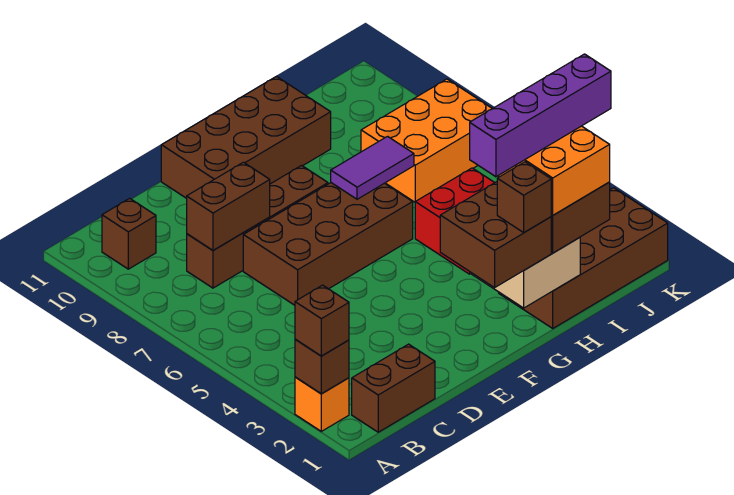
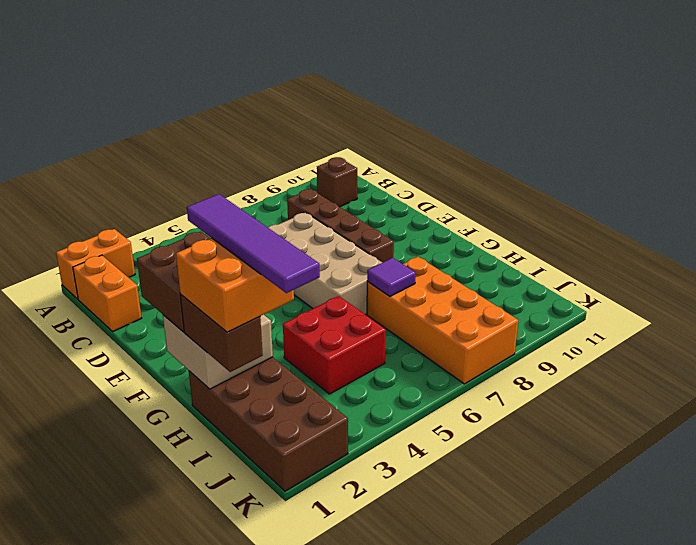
orange brick A2 level 1 -> orange brick A1:A2 level 1
brown brick A2 level 2 -> none
brown brick A2 level 3 -> none
brown brick B1:C1 level 1 -> orange brick B1:C1 level 1
brown brick C8:D8 level 2 -> none
brown brick D6:G7 level 1 -> tan brick D6:G7 level 1
brown brick E10:H11 level 1 -> none
brown brick G1 level 4 -> none
purple brick G2:J2 level 5 -> purple tile G2:J2 level 5
purple tile G7:H7 level 2 -> purple tile H7 level 2
orange brick I7:K8 level 1 -> orange brick H7:K8 level 1

